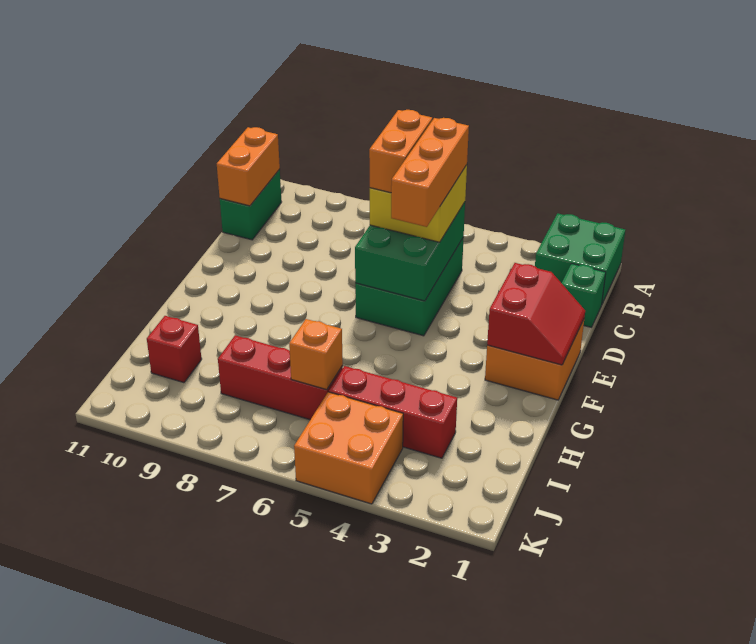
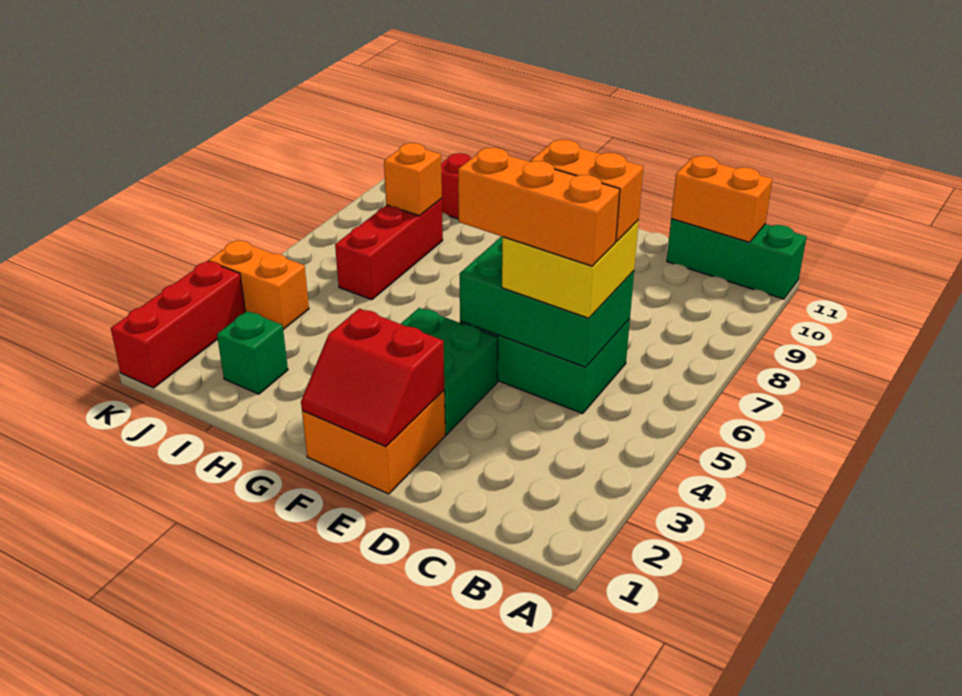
green brick A1:B2 level 1 -> green brick E3:F4 level 1
green brick B11:C11 level 1 -> green brick A11:C11 level 1
green brick C1 level 1 -> green brick I2 level 1
red brick I3:I5 level 1 -> red brick K1:K3 level 1
orange brick I6 level 2 -> orange brick I8 level 2
orange brick J4:K5 level 1 -> orange brick J4:K4 level 1

